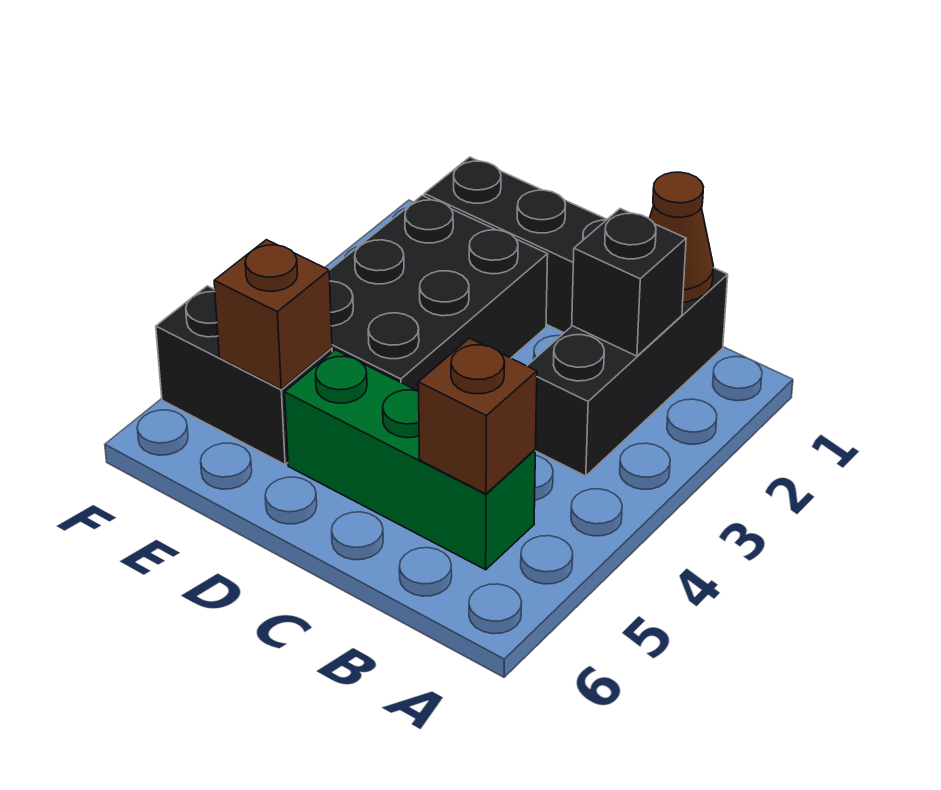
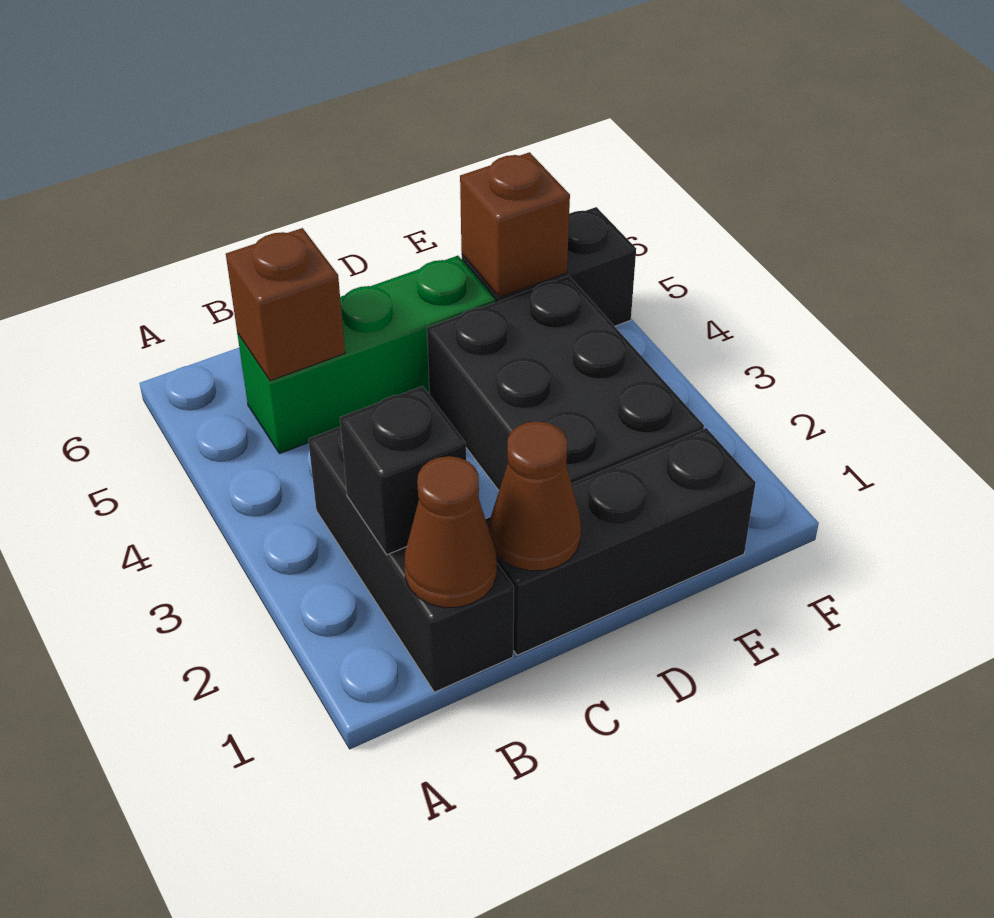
none -> brown cone C1 level 2

